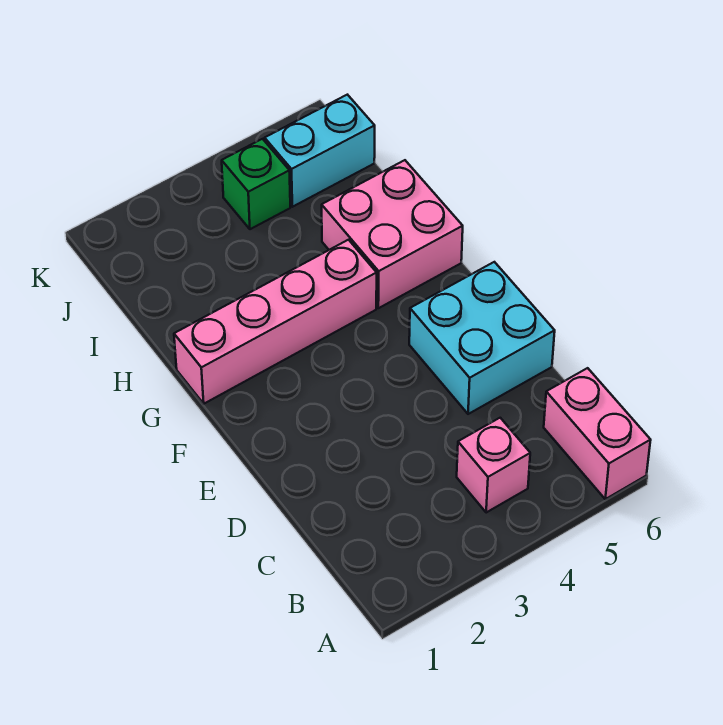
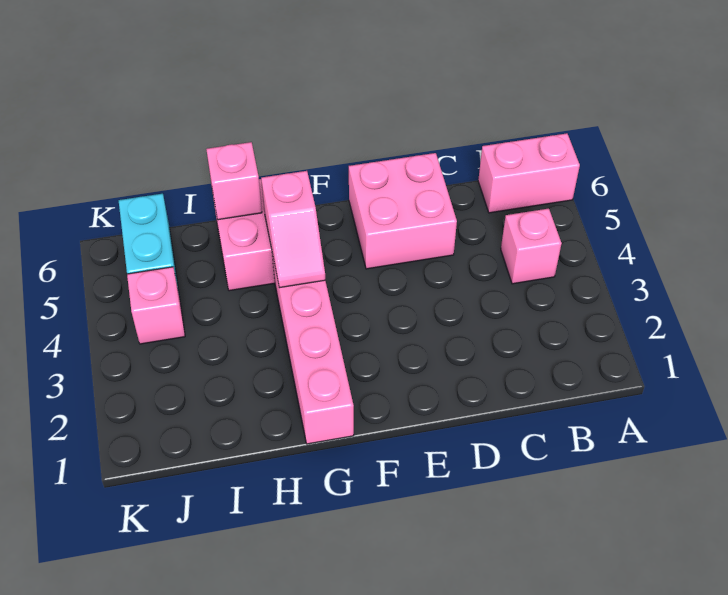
cyan brick D5:E6 level 1 -> pink brick D5:E6 level 1
none -> pink slope G4:G5 level 2 top 5
none -> pink brick H6 level 2
green brick J4 level 1 -> pink brick J4 level 1

